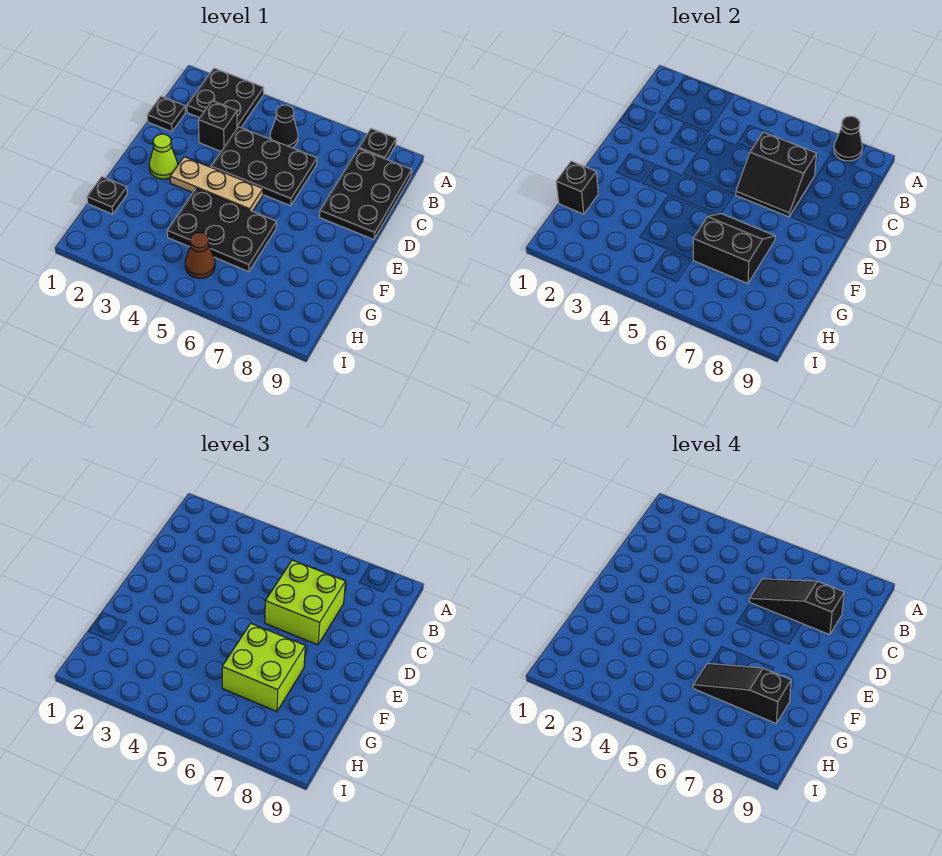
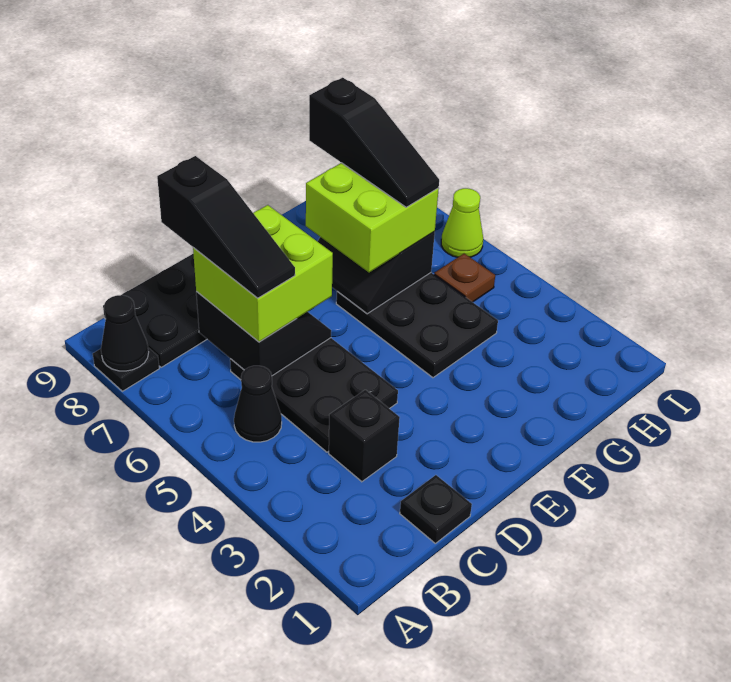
black plate A2:B3 level 1 -> none
lime cone E2 level 1 -> lime cone I6 level 1
tan plate E3:E5 level 1 -> none
black plate G1 level 1 -> none
black brick G1 level 2 -> none
brown cone H5 level 1 -> brown plate H5 level 1

